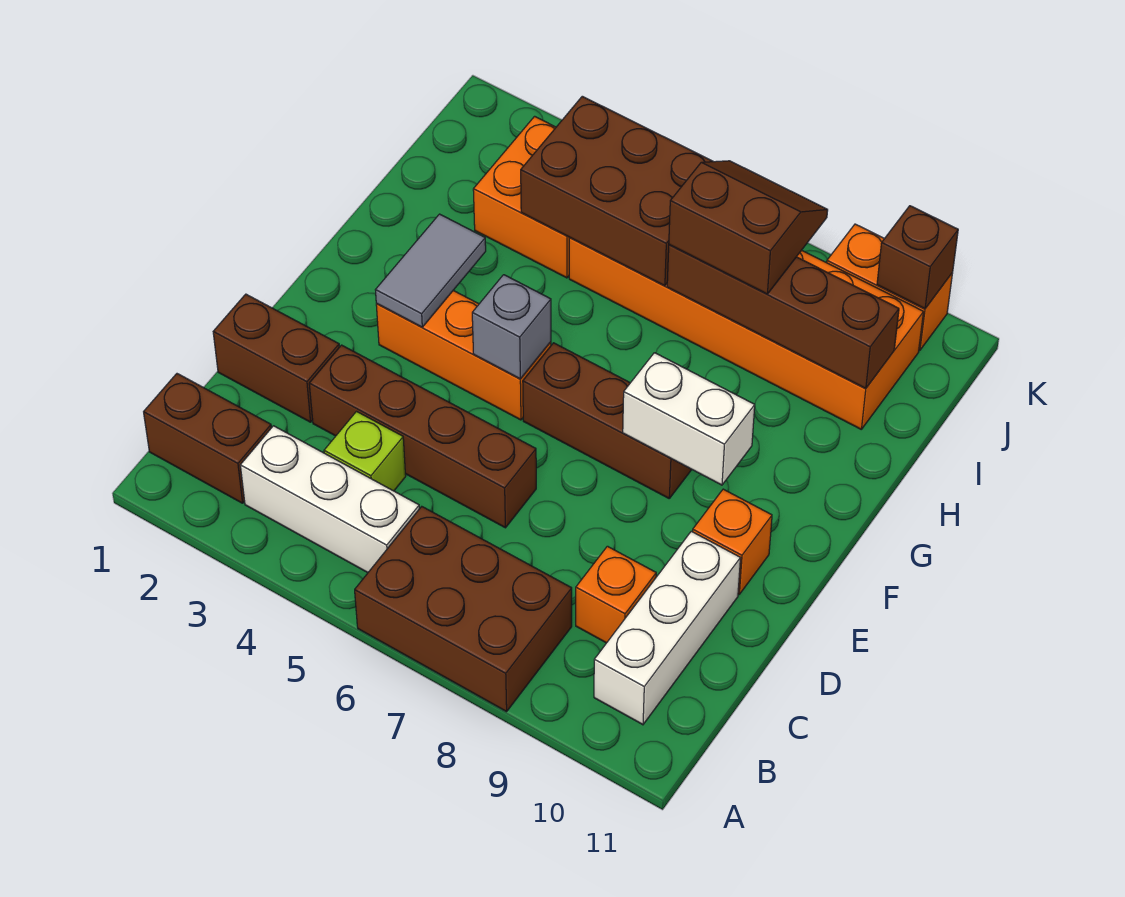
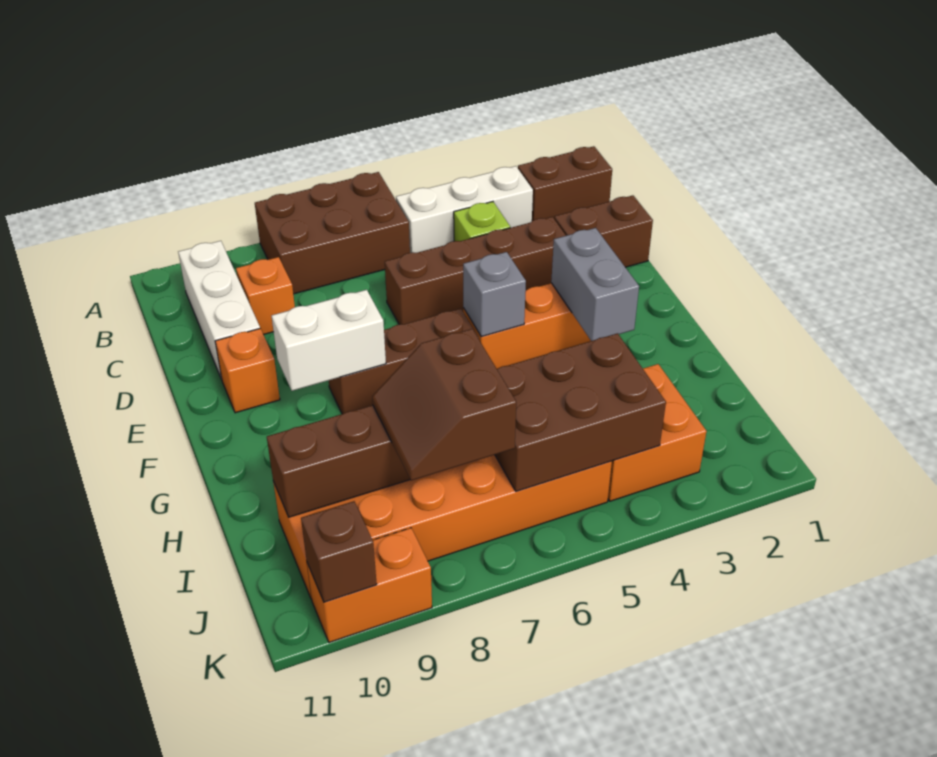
grey tile F3:G3 level 2 -> grey brick F3:G3 level 2
brown slope I7:J8 level 3 top I -> brown slope I7:J8 level 3 top 7

